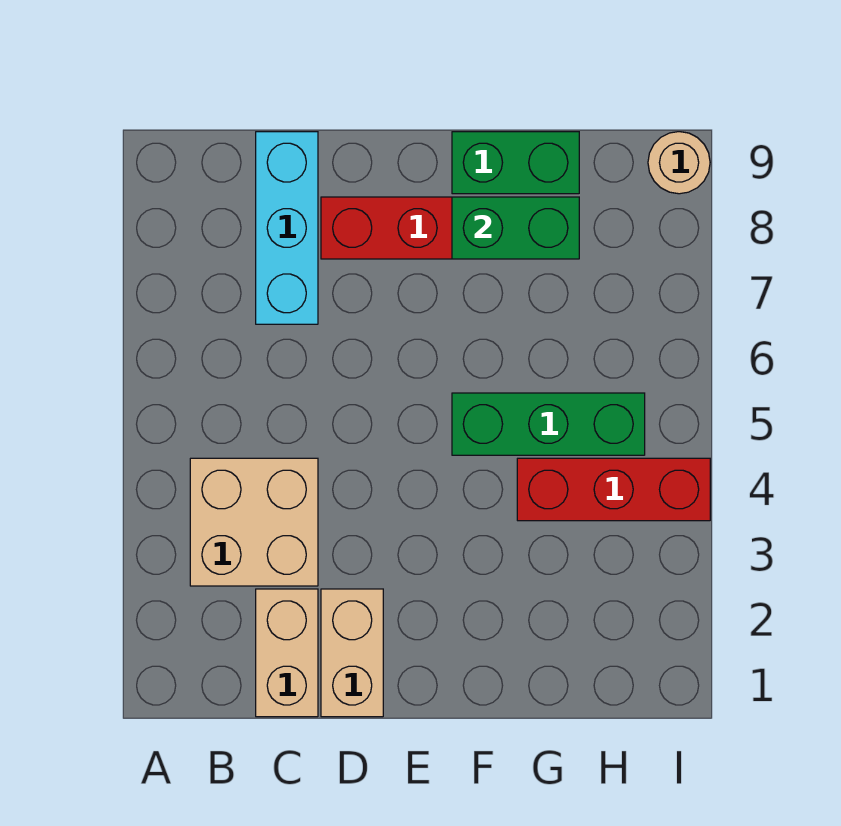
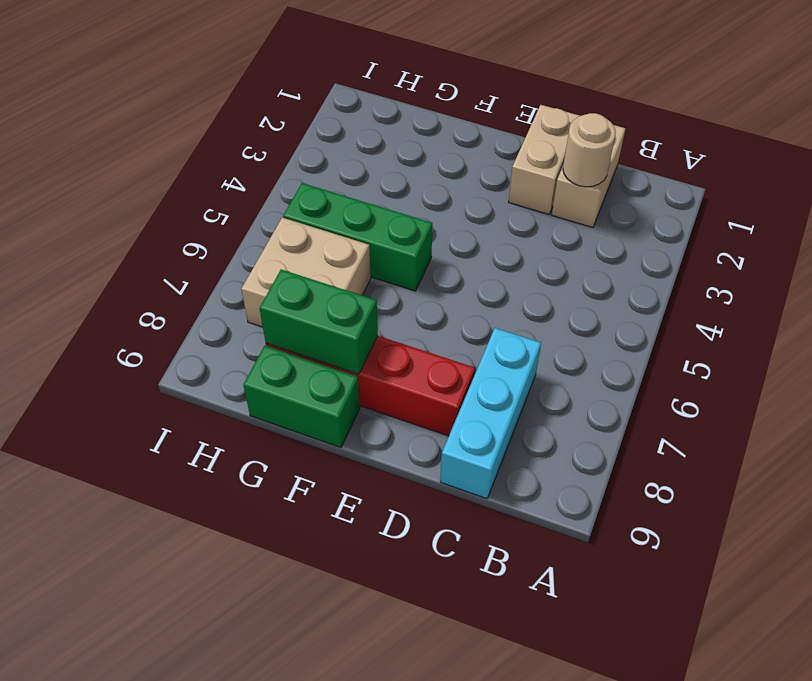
tan brick B3:C4 level 1 -> tan brick G6:H7 level 1
red brick G4:I4 level 1 -> none
tan round brick I9 level 1 -> tan round brick C2 level 2

